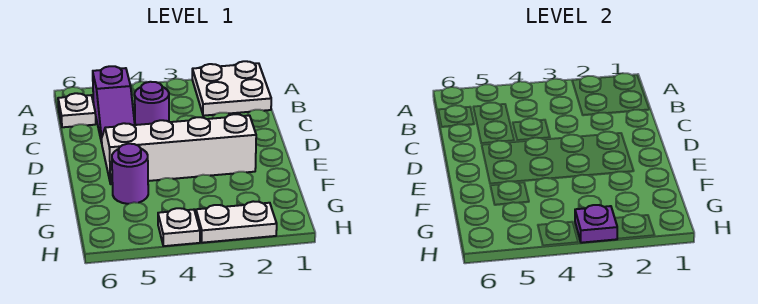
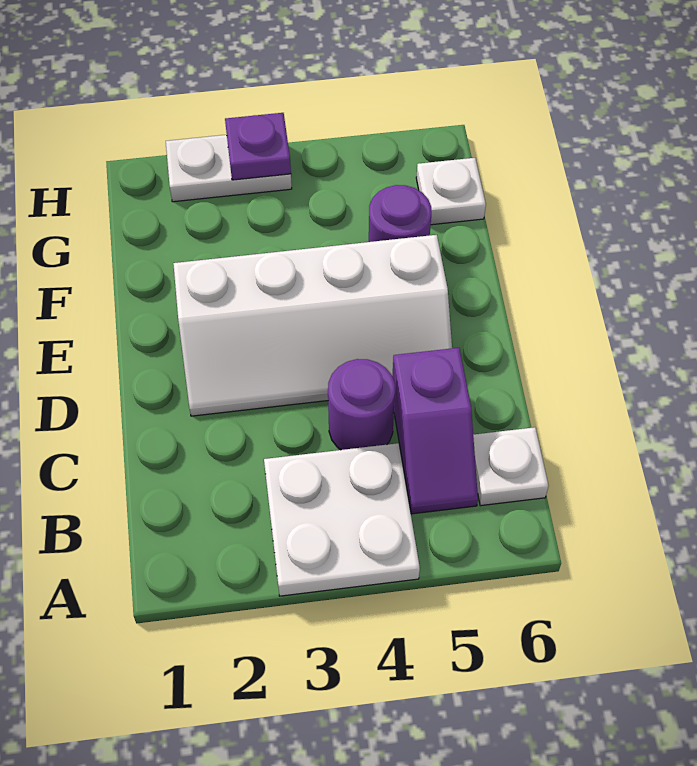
white plate A1:B2 level 1 -> white plate A3:B4 level 1
purple slope B5:C5 level 1 top B -> purple slope B5:C5 level 1 top C
white plate H4 level 1 -> white plate G6 level 1

